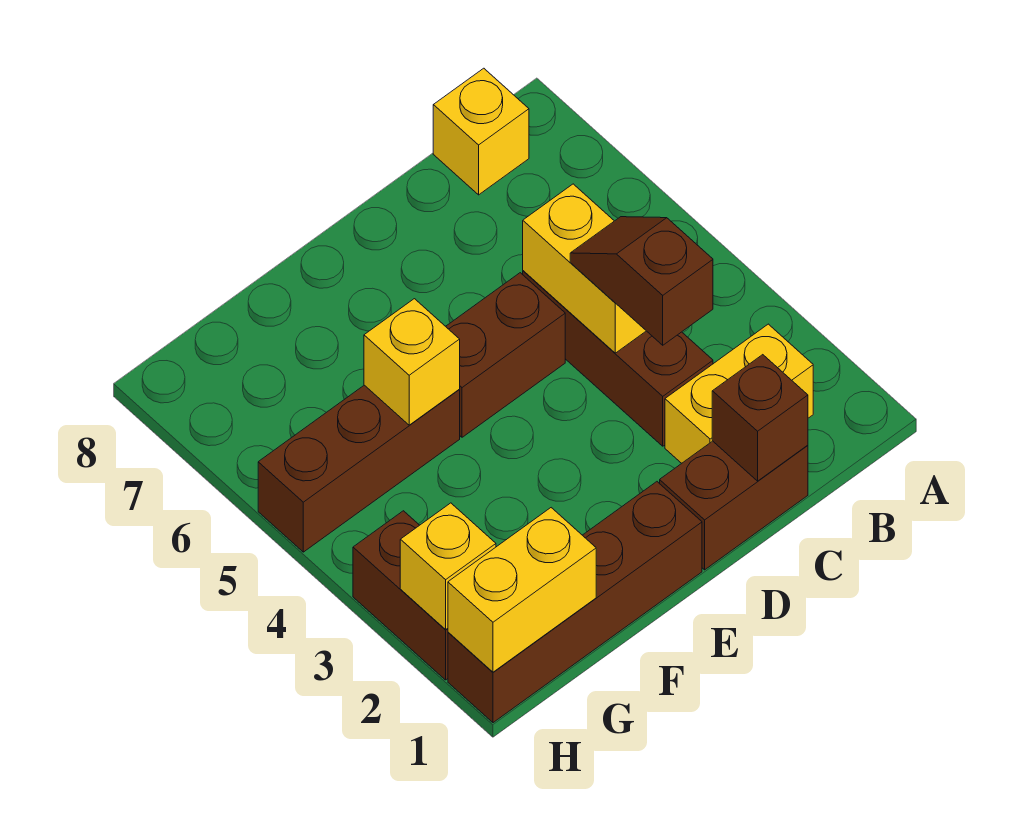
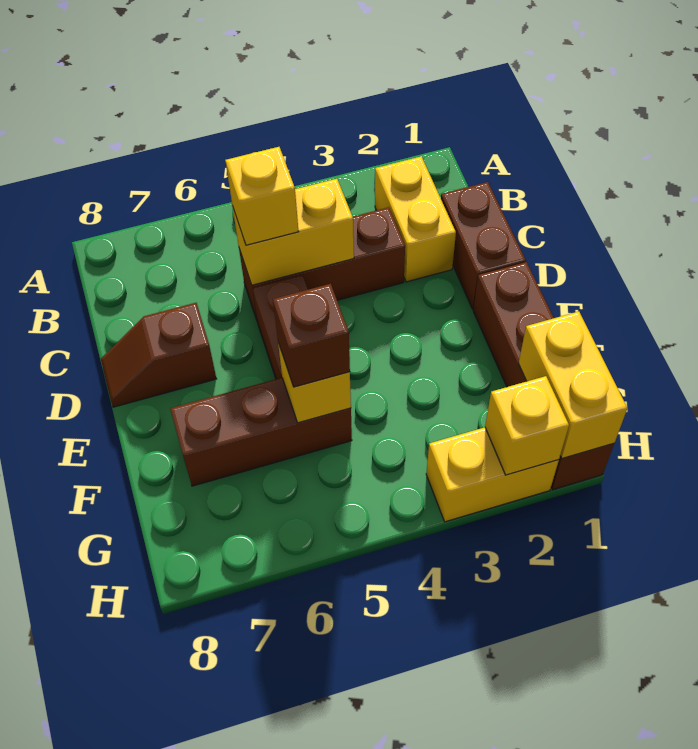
yellow brick B8 level 1 -> yellow brick C5 level 3
brown brick C1 level 2 -> brown brick F5 level 3
brown slope C3:C4 level 3 top 3 -> brown slope D7:D8 level 1 top 7
brown brick F5:H5 level 1 -> brown brick F5:F7 level 1
brown brick H2:H3 level 1 -> yellow brick H2:H3 level 1

